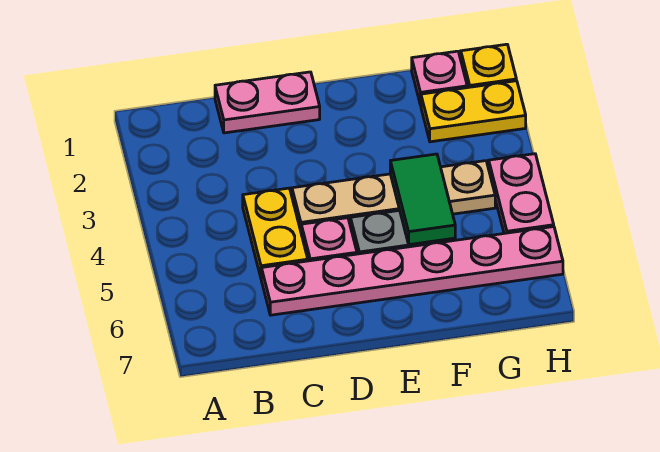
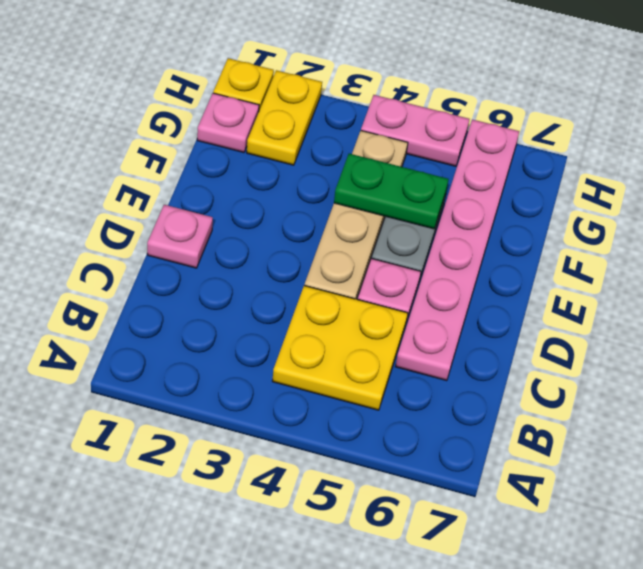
pink plate C1:D1 level 1 -> pink plate D1 level 1
yellow plate C4:C5 level 1 -> yellow plate B4:C5 level 1
green tile F4:F5 level 2 -> green plate F4:F5 level 2

